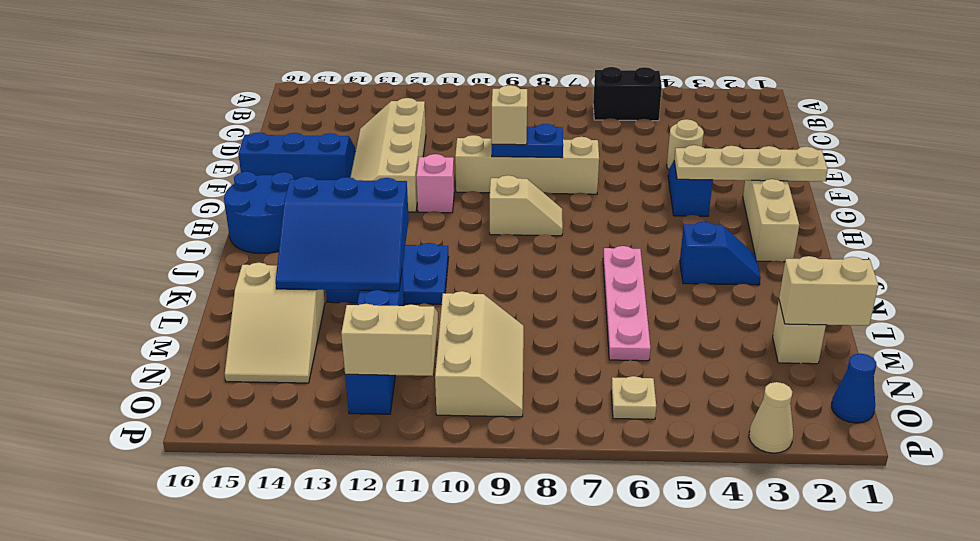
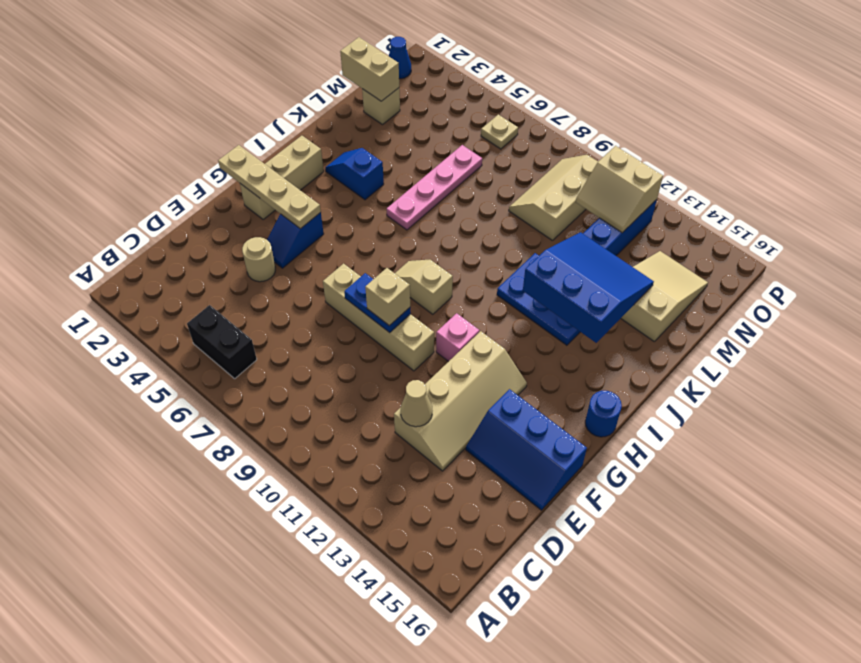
blue round brick H15:I16 level 1 -> blue round brick H16 level 1
tan cone P3 level 1 -> tan cone D12 level 2

